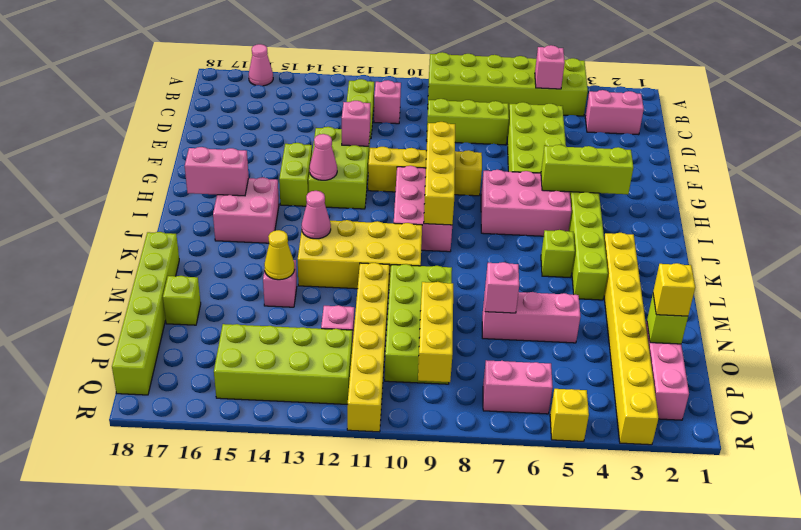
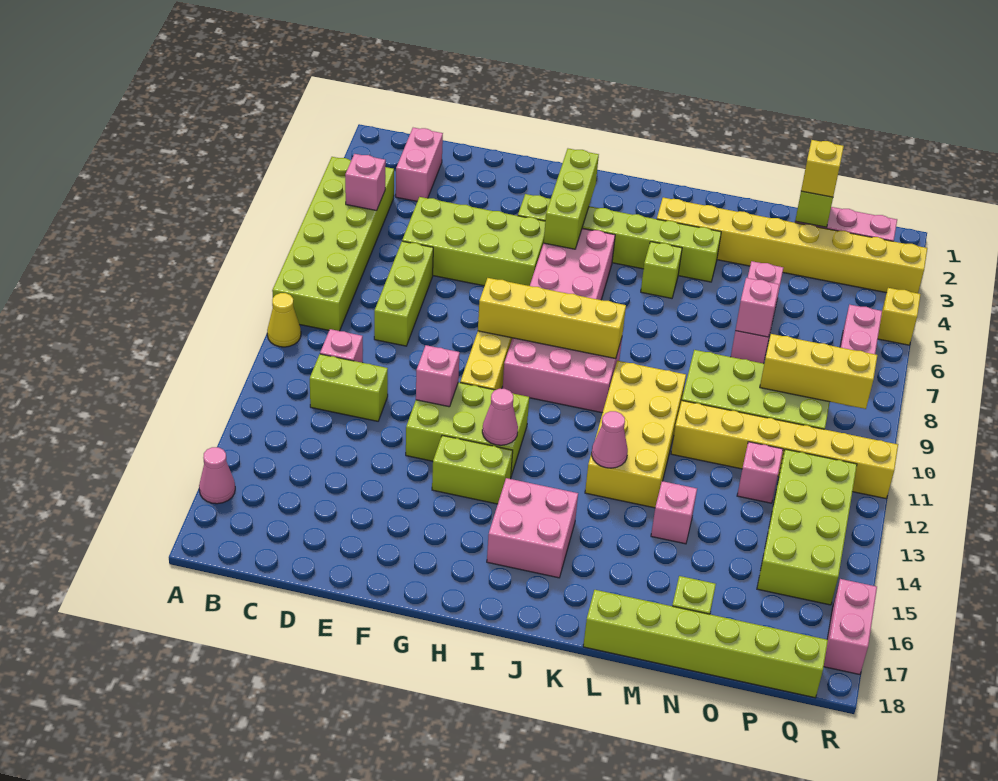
pink brick I16:I17 level 2 -> pink brick R16:R17 level 1
yellow cone M14 level 2 -> yellow cone A10 level 1

